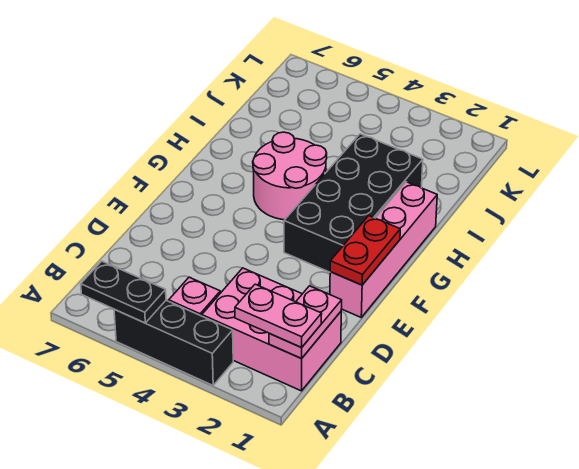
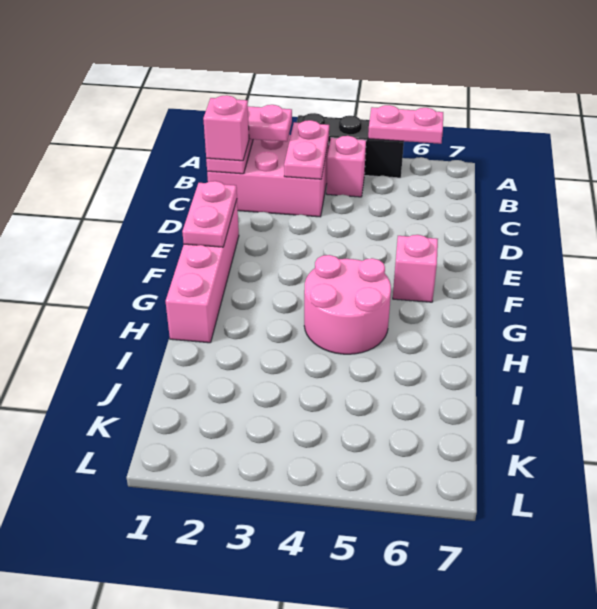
black plate A5:A6 level 2 -> pink plate A5:A6 level 2
none -> pink plate B3:C3 level 2
none -> pink brick C1 level 3
red plate E1:F1 level 2 -> pink plate E1:F1 level 2
black brick F2:I3 level 1 -> none
none -> pink brick F6 level 1

